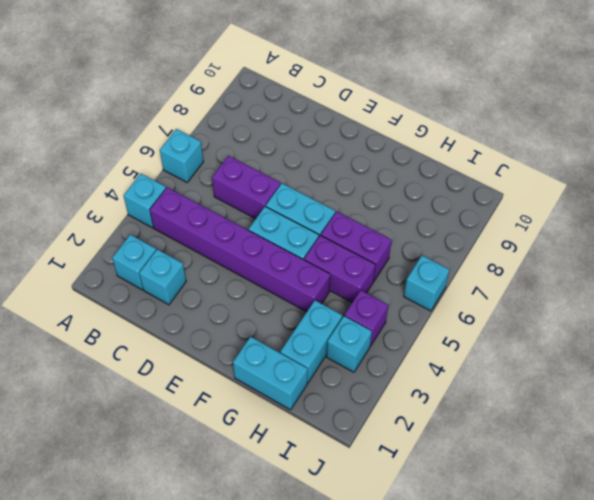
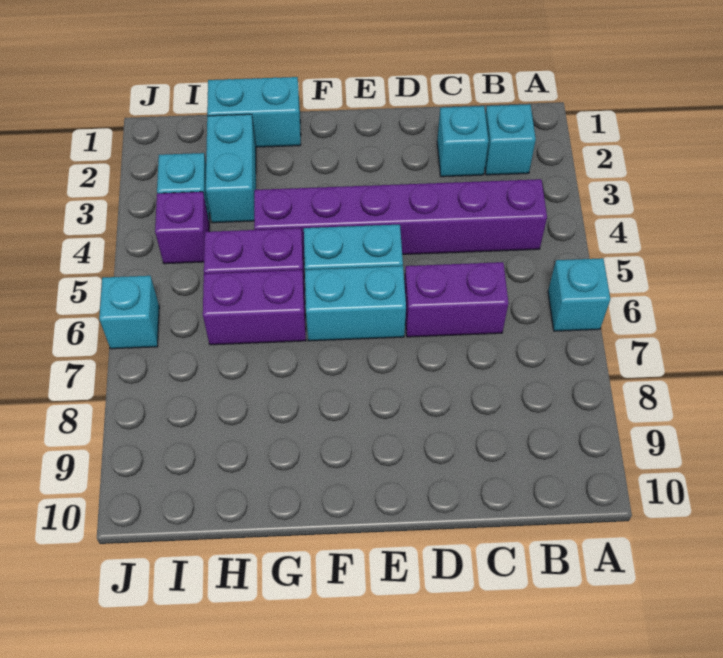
cyan brick A4 level 1 -> none

